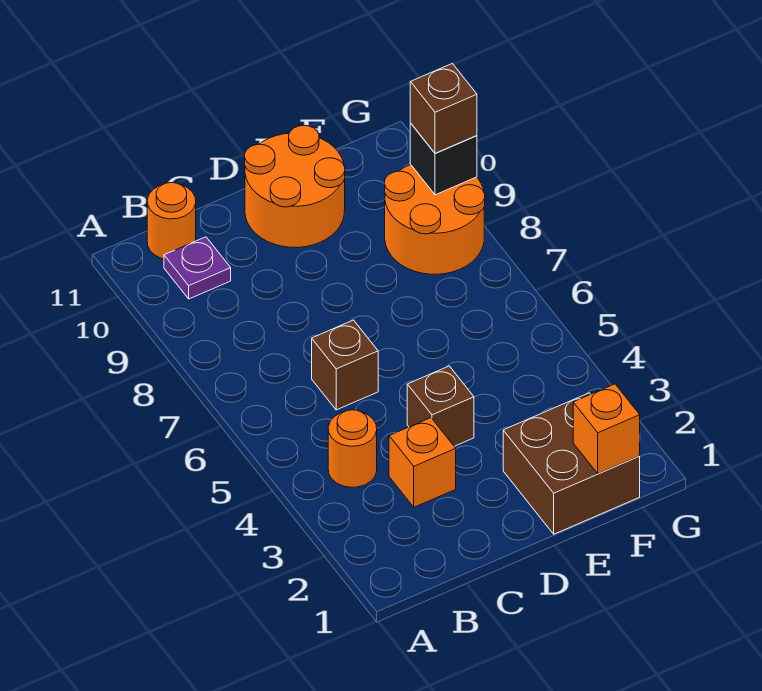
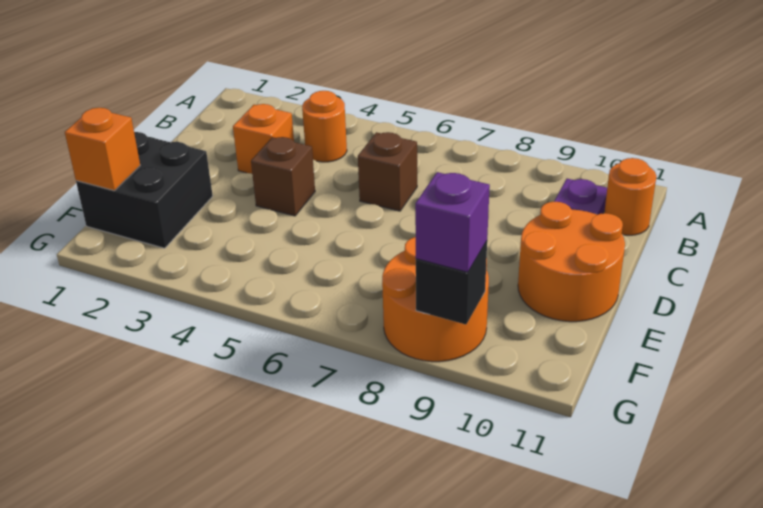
brown brick E1:F2 level 1 -> black brick E1:F2 level 1
brown brick G9 level 3 -> purple brick G9 level 3

